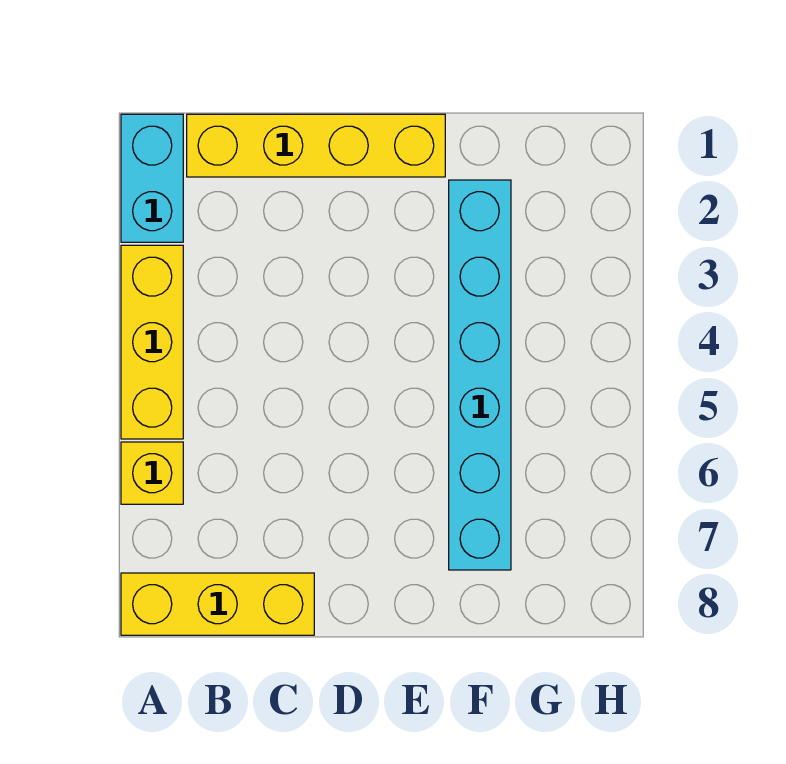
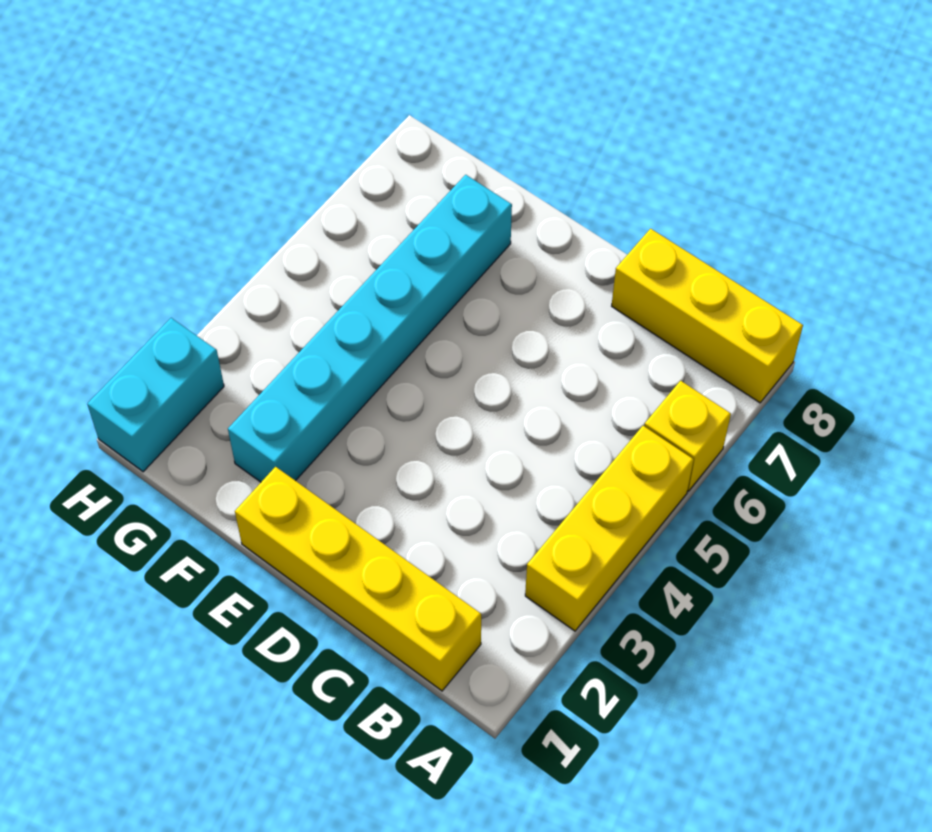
cyan brick A1:A2 level 1 -> cyan brick H1:H2 level 1

